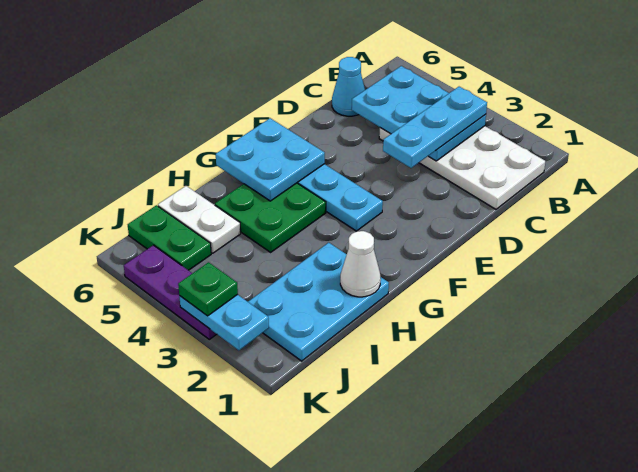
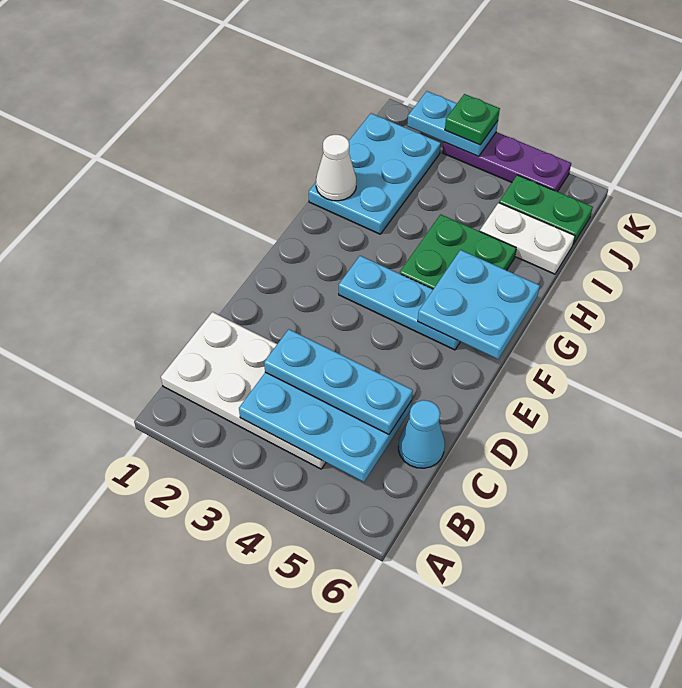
cyan plate B3:D3 level 3 -> cyan plate C3:C5 level 3

